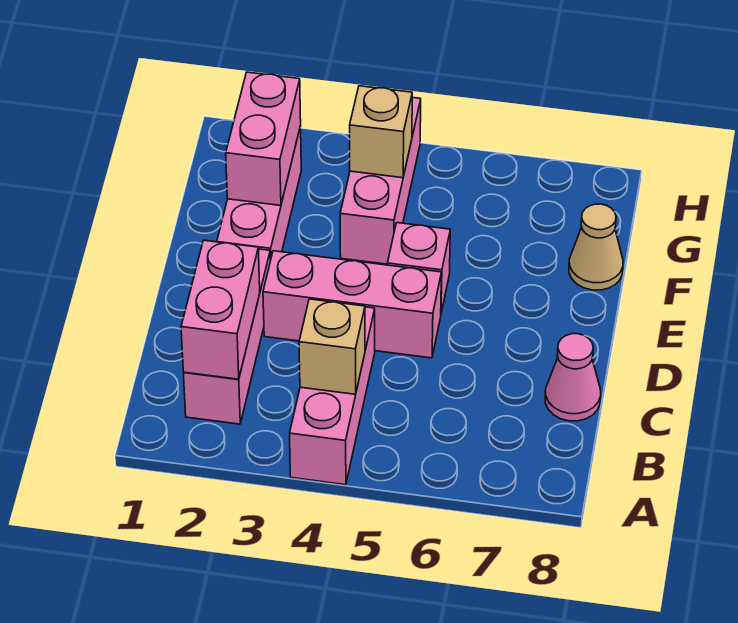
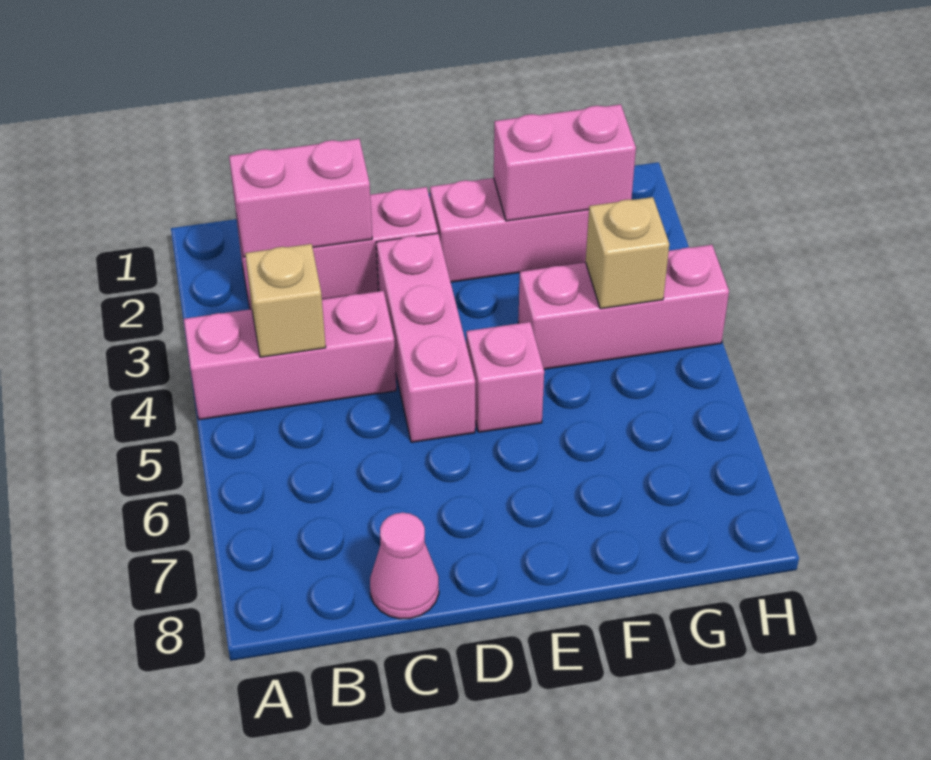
tan cone F8 level 1 -> none

